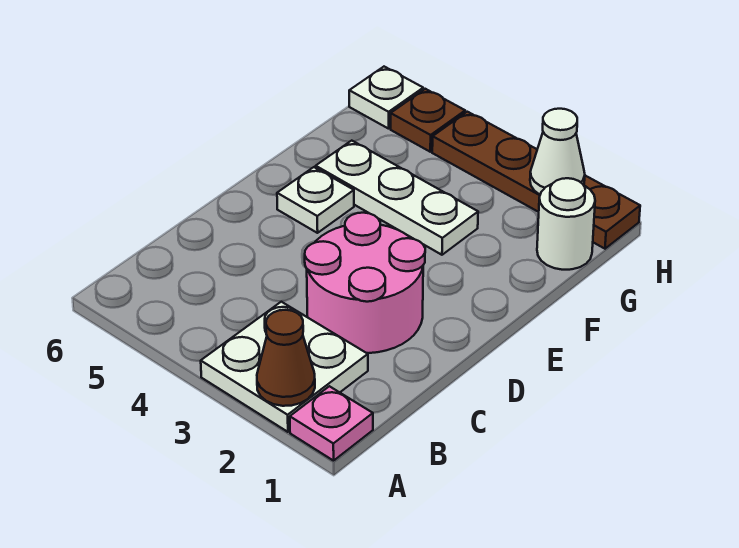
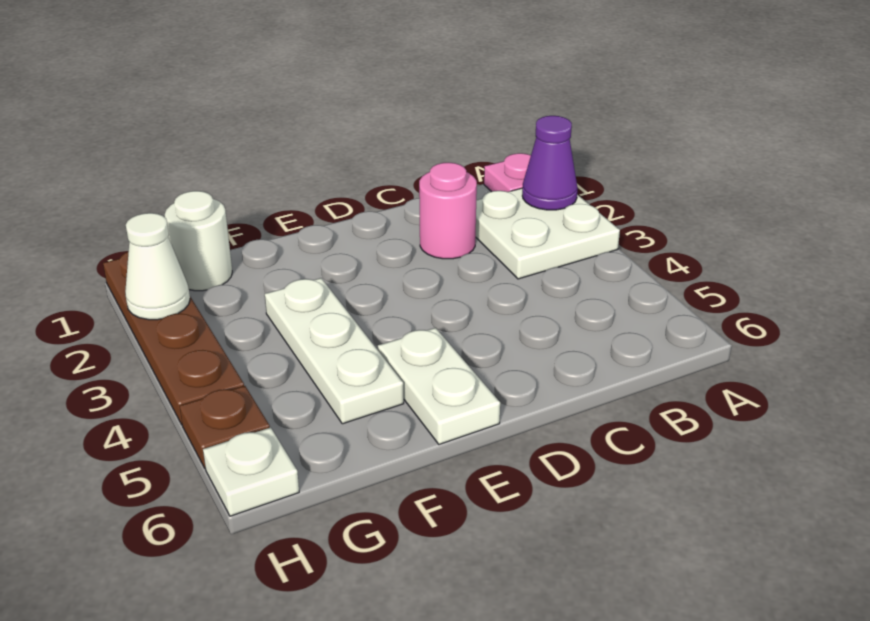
brown cone A2 level 2 -> purple cone A2 level 2
pink round brick C2:D3 level 1 -> pink round brick C2 level 1
white plate E5 level 1 -> white plate E5:E6 level 1

